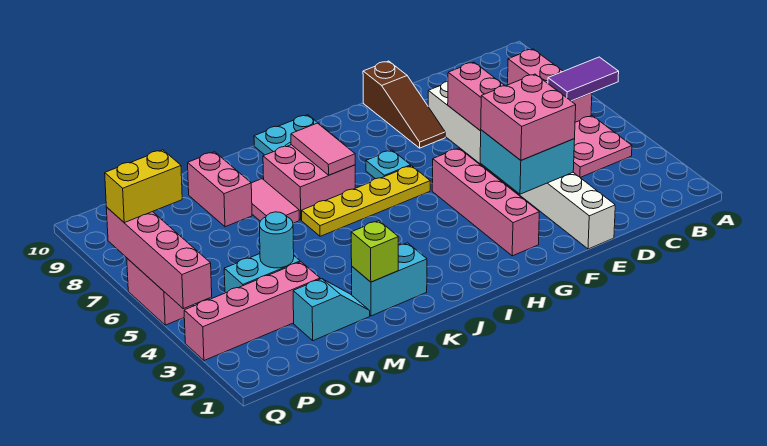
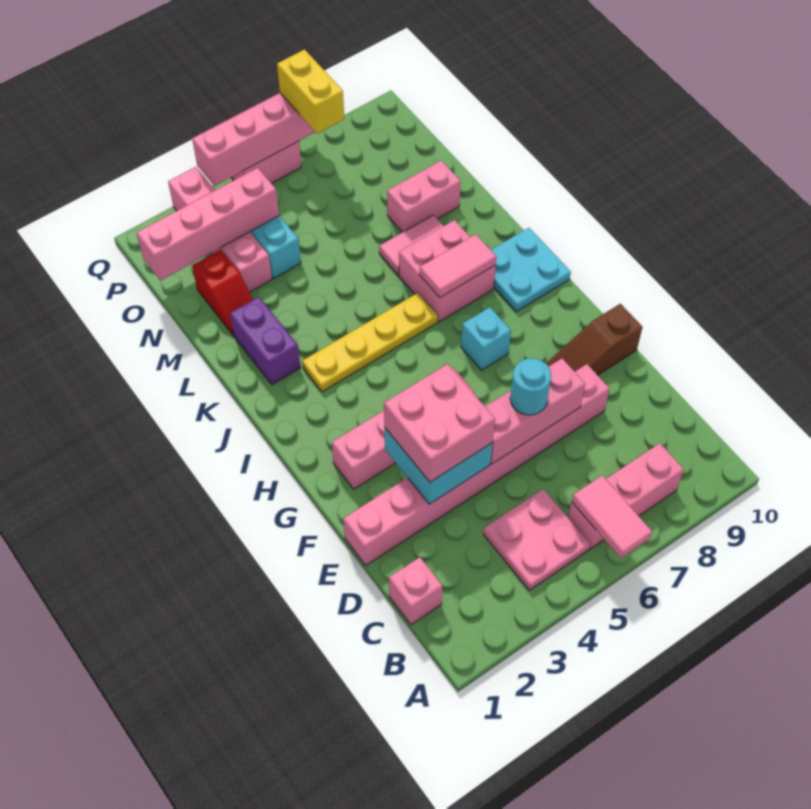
purple tile A6:B6 level 2 -> pink tile A6:B6 level 2
none -> pink brick C1 level 1
white brick E1:E8 level 1 -> pink brick E1:E8 level 1
yellow plate H6:K6 level 1 -> yellow plate J3:J6 level 1
cyan plate H7 level 1 -> cyan brick H7 level 1
cyan brick K2:L2 level 1 -> purple brick K2:L2 level 1
lime brick L2 level 2 -> none
cyan slope M2:N2 level 1 top N -> red slope M2:N2 level 1 top N
cyan round brick N4 level 2 -> cyan round brick E6 level 3
none -> pink brick O1:O4 level 2

